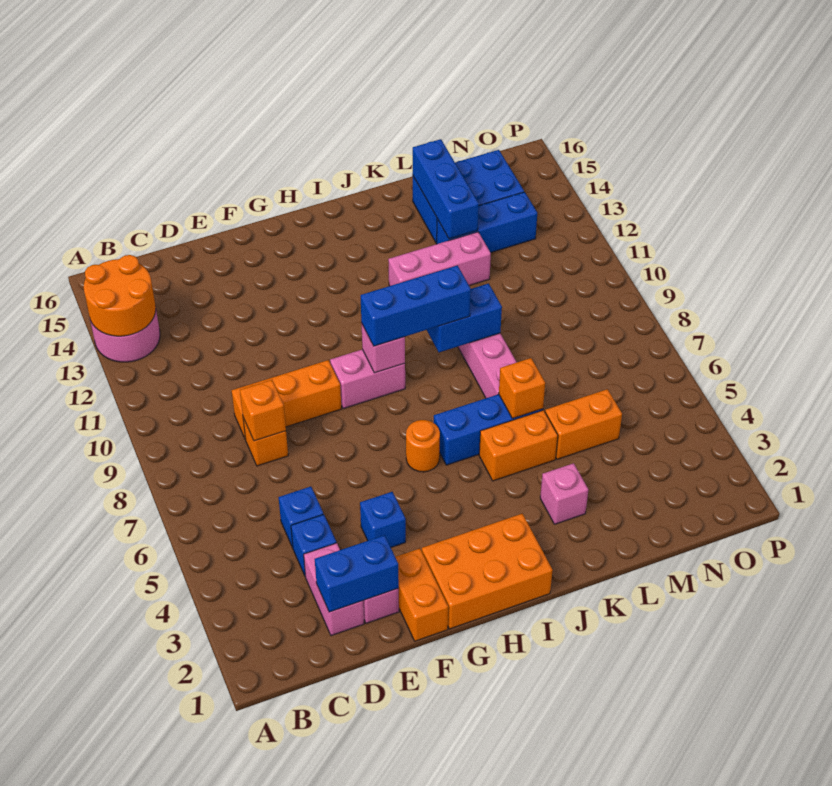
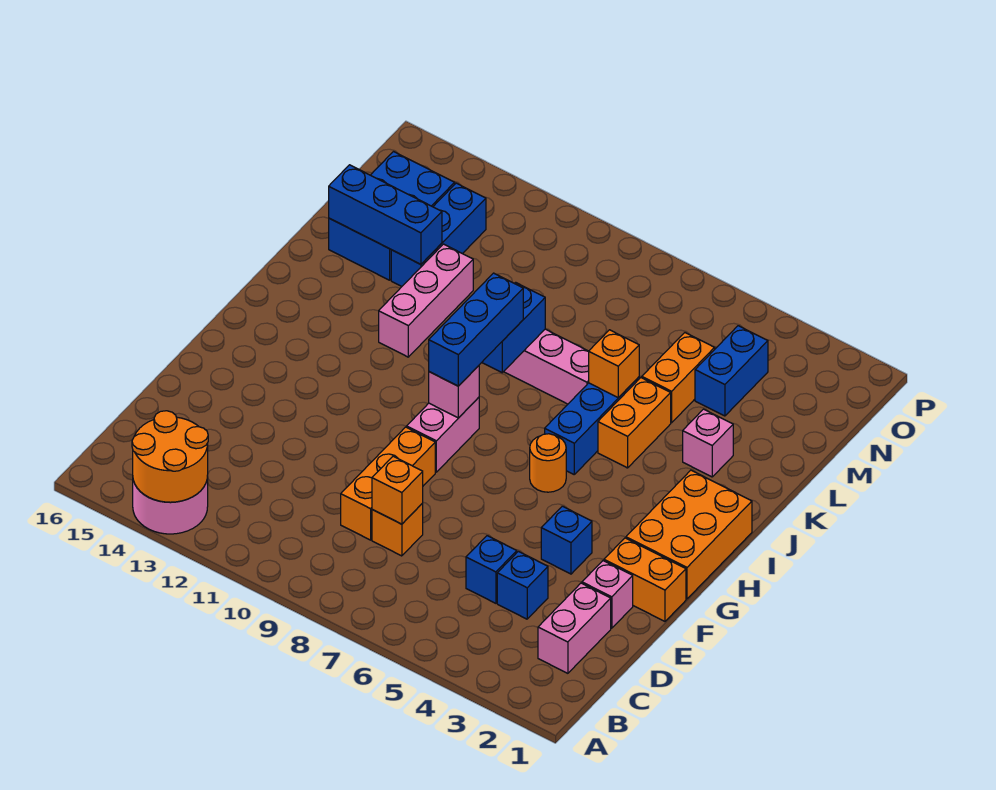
pink brick D2:D3 level 1 -> pink brick C2:D2 level 1
blue brick D2:E2 level 2 -> blue brick M4:N4 level 1

